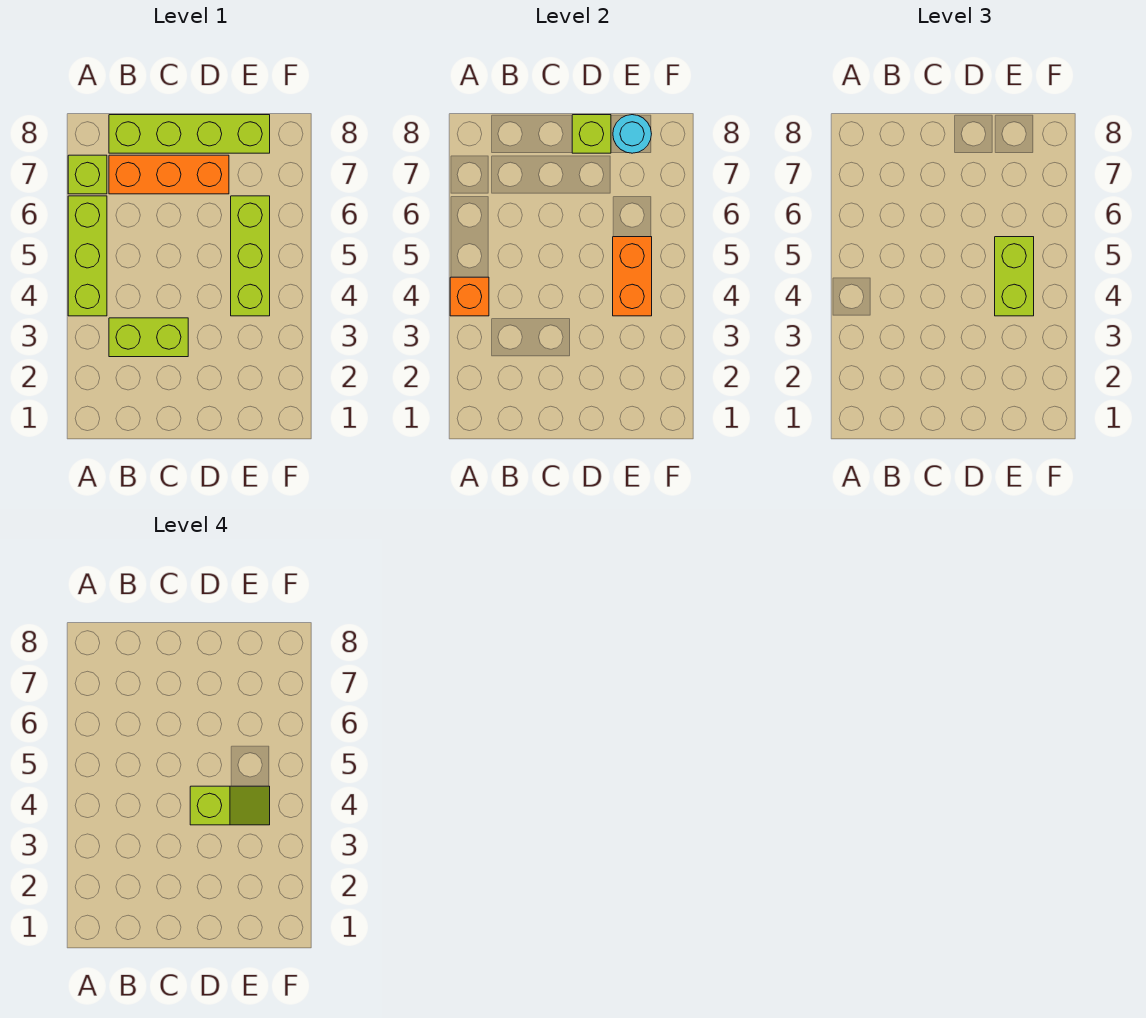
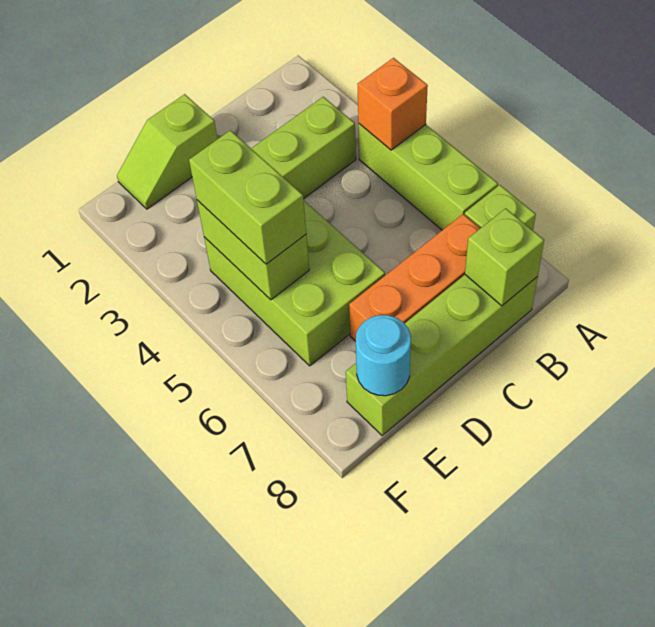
lime slope D4:E4 level 4 top D -> lime slope D1:E1 level 1 top D
lime brick D8 level 2 -> lime brick B8 level 2
lime brick E4:E6 level 1 -> lime brick D4:E6 level 1
orange brick E4:E5 level 2 -> lime brick E4:E5 level 2

